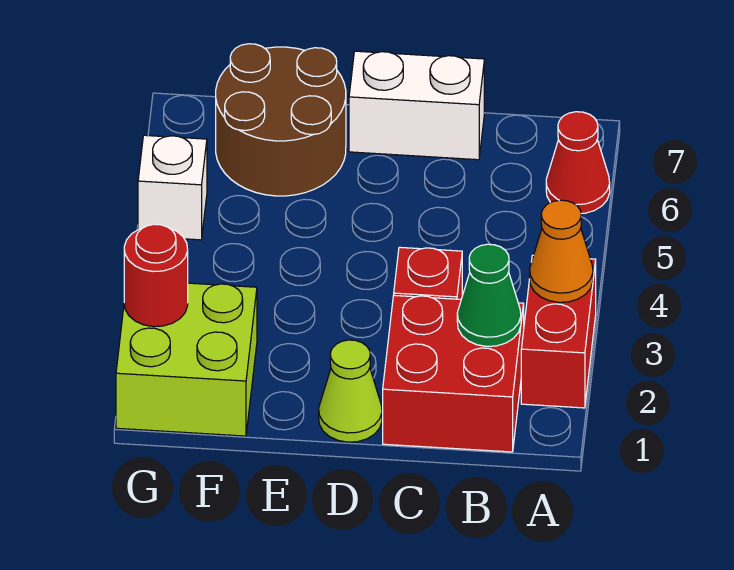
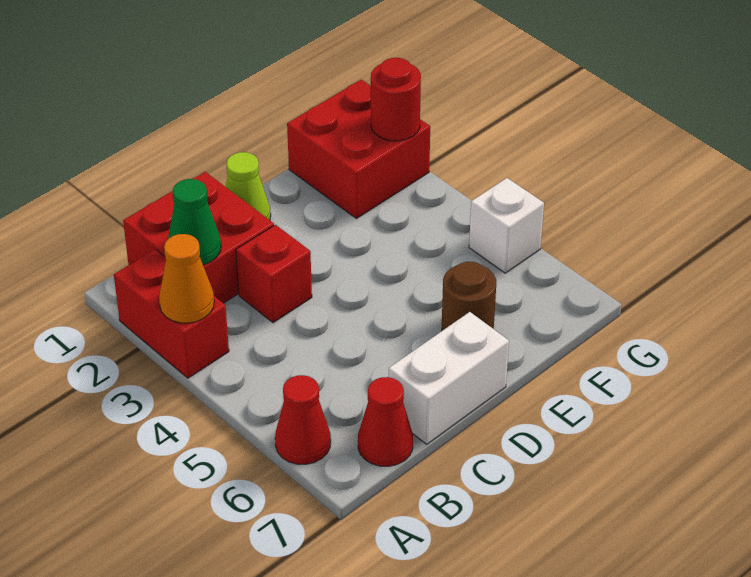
none -> red cone B7 level 1
brown round brick E6:F7 level 1 -> brown round brick E6 level 1
lime brick F1:G2 level 1 -> red brick F1:G2 level 1

